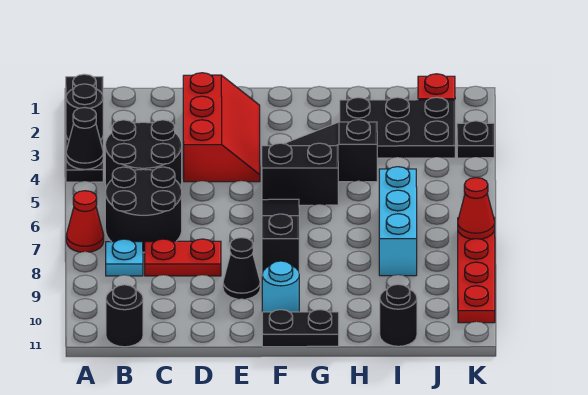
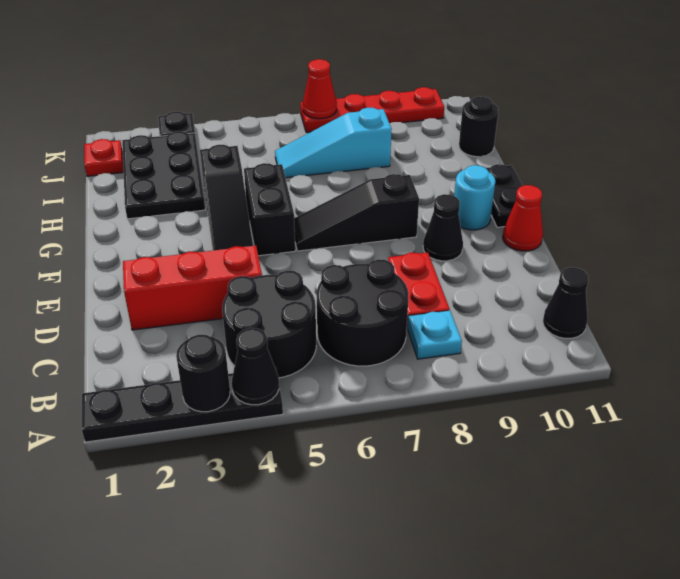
red cone A7 level 1 -> red cone E11 level 1
black round brick B11 level 1 -> black cone B11 level 1
cyan brick I6:I8 level 1 -> cyan slope I6:I8 level 1 top 8

